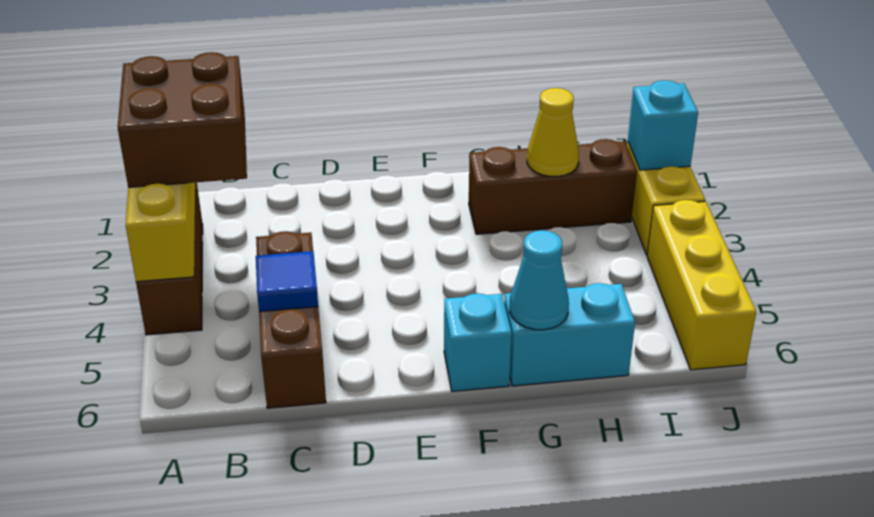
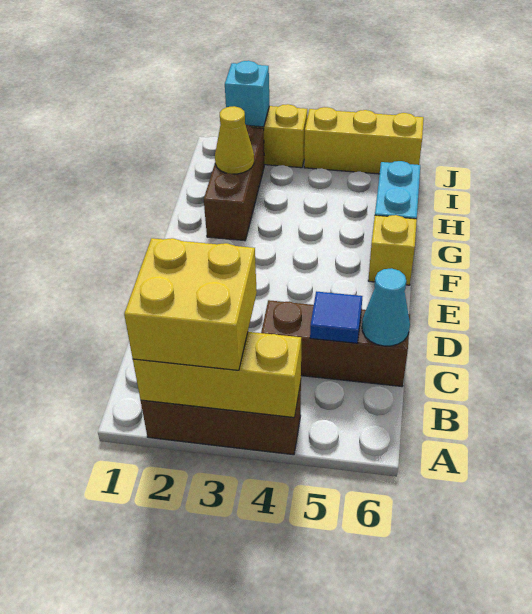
brown brick A2:B3 level 3 -> yellow brick A2:B3 level 3
cyan brick F6 level 1 -> yellow brick F6 level 1
cyan cone G6 level 2 -> cyan cone C6 level 2

